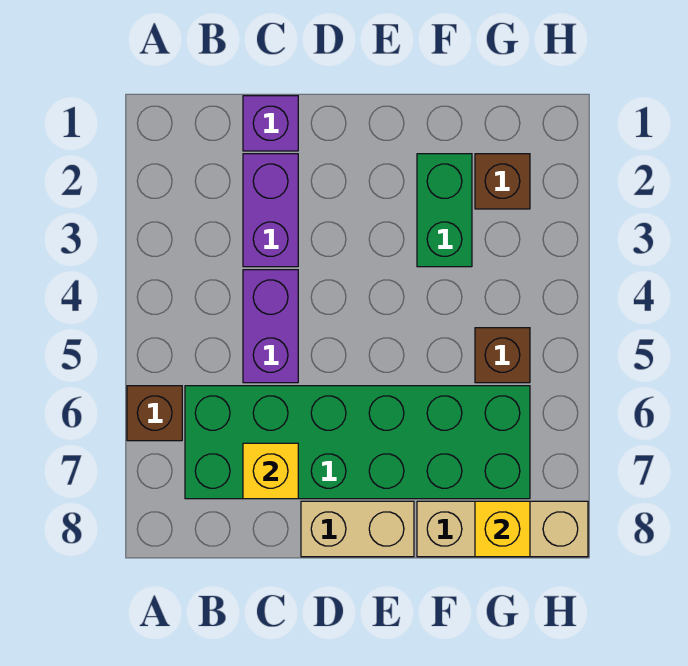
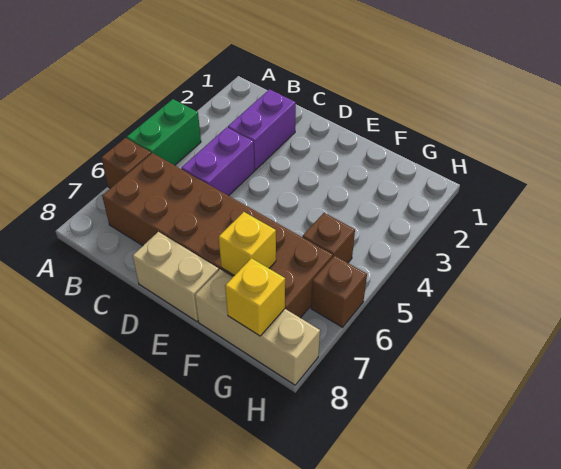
green brick B6:G7 level 1 -> brown brick B6:G7 level 1
purple brick C1 level 1 -> none
yellow brick C7 level 2 -> yellow brick F7 level 2
green brick F2:F3 level 1 -> green brick A4:A5 level 1
brown brick G2 level 1 -> brown brick H6 level 1

